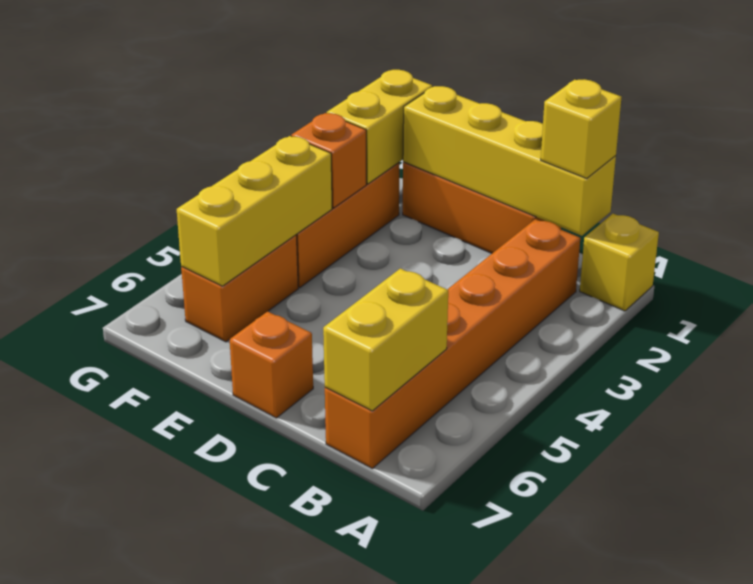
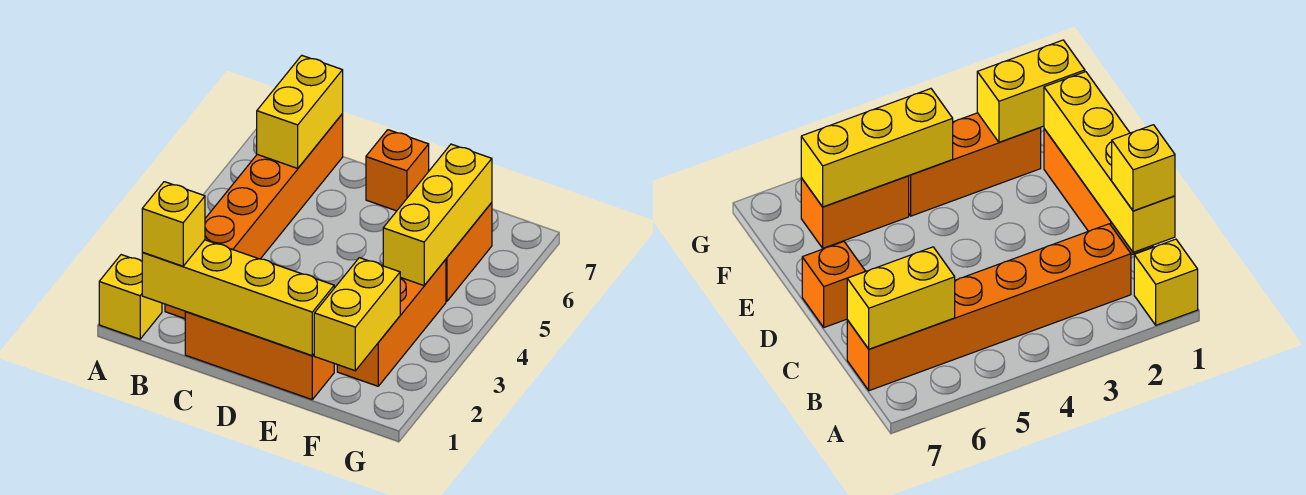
orange brick F3 level 2 -> none

